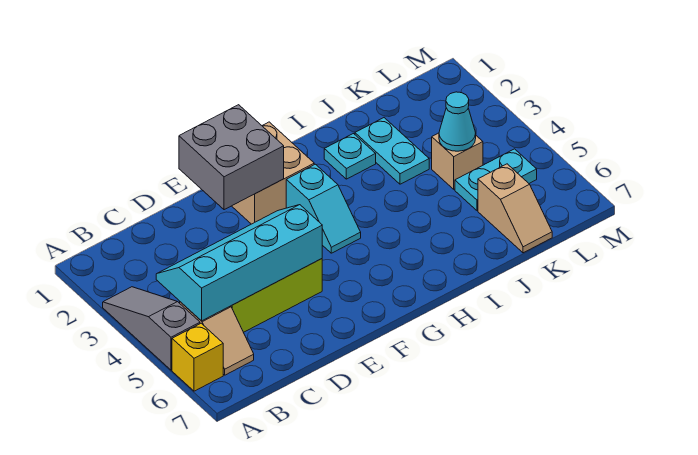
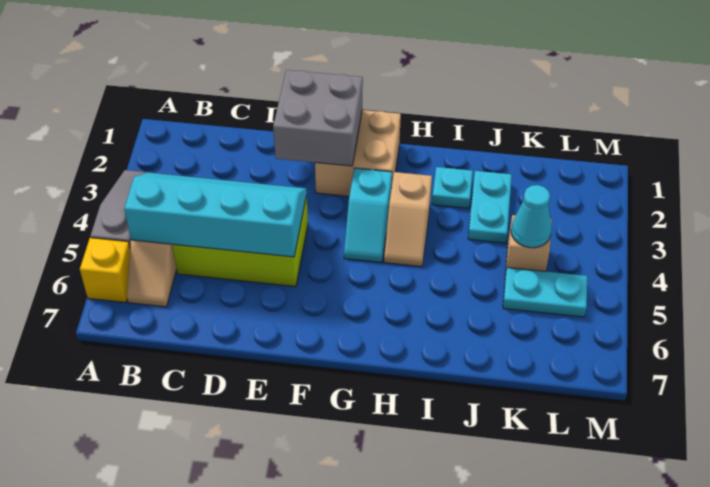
tan slope K6:K7 level 1 top 6 -> tan slope H3:H4 level 1 top 3

